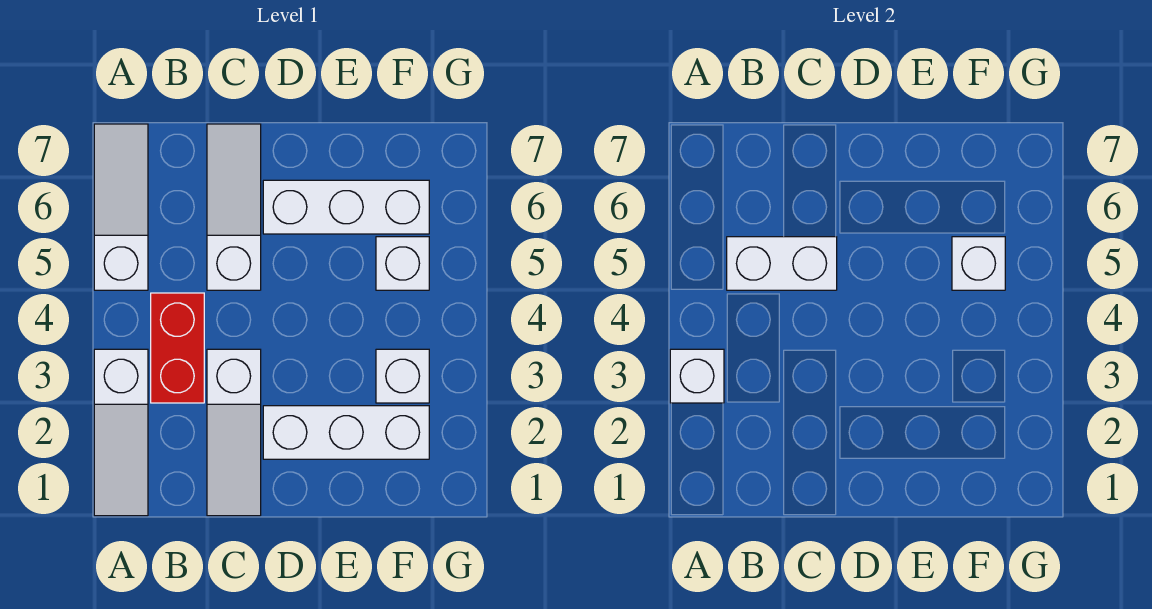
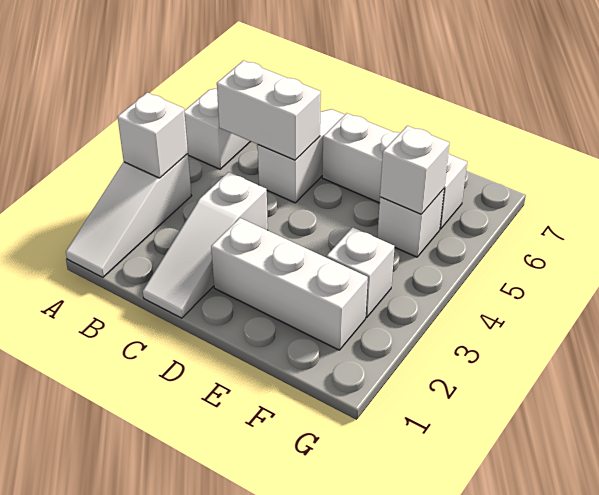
red brick B3:B4 level 1 -> none

